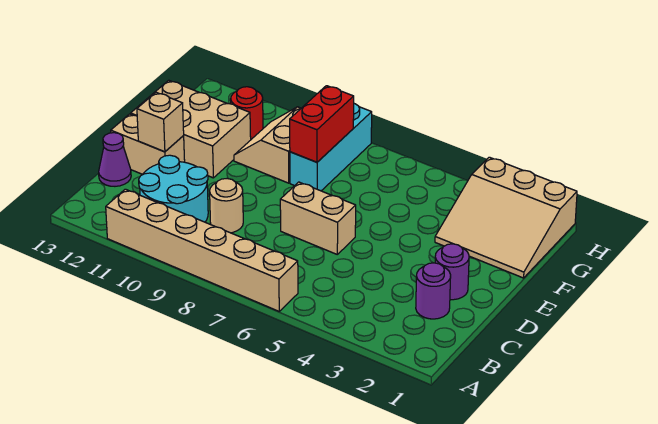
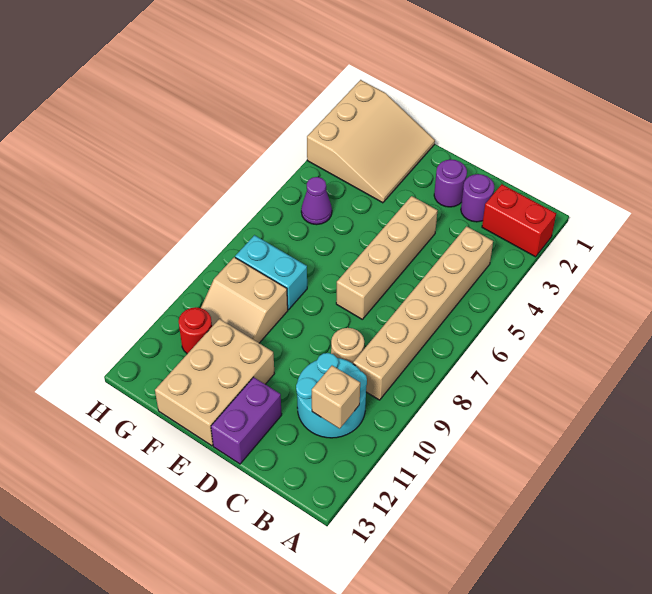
tan brick A6:A11 level 1 -> tan brick B4:B9 level 1
purple cone C13 level 1 -> purple cone G5 level 1
tan brick D6:D7 level 1 -> tan brick D4:D7 level 1
tan brick D12:D13 level 1 -> purple brick D12:D13 level 1
tan brick D12 level 2 -> tan brick B11 level 2
cyan brick F8:H8 level 1 -> cyan brick F8:G8 level 1
red brick F8:G8 level 2 -> red brick A2:B2 level 1

